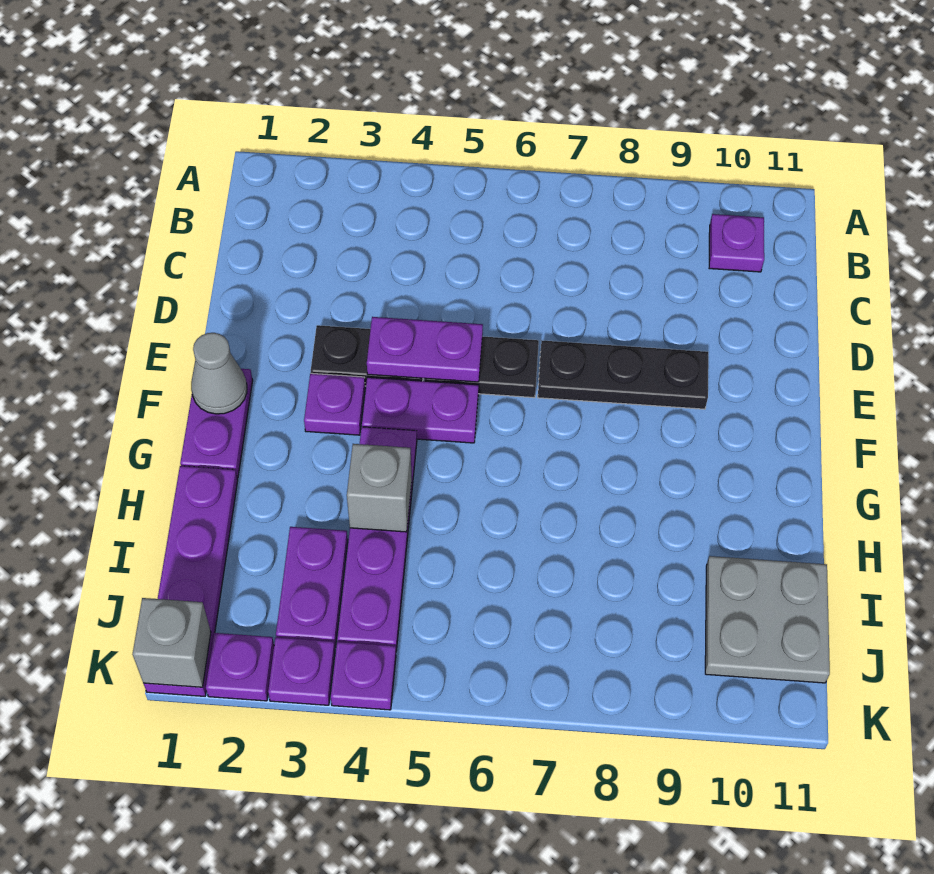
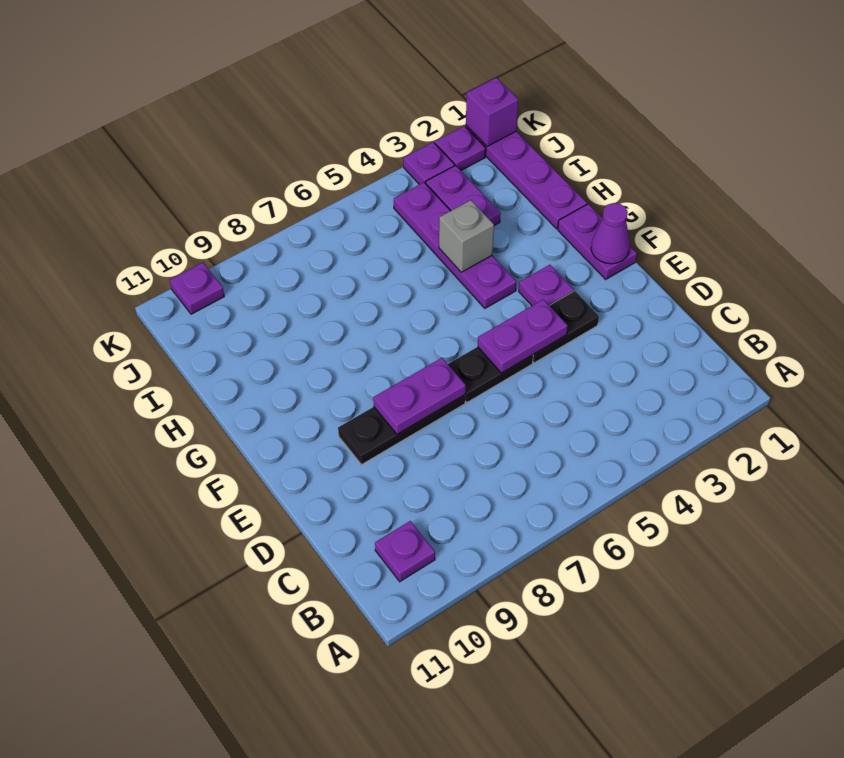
grey cone F1 level 2 -> purple cone F1 level 2
purple plate F4:F5 level 1 -> purple plate E7:E8 level 2
grey plate I10:J11 level 1 -> none
grey brick K1 level 2 -> purple brick K1 level 2
purple plate K4 level 1 -> purple plate K10 level 1

